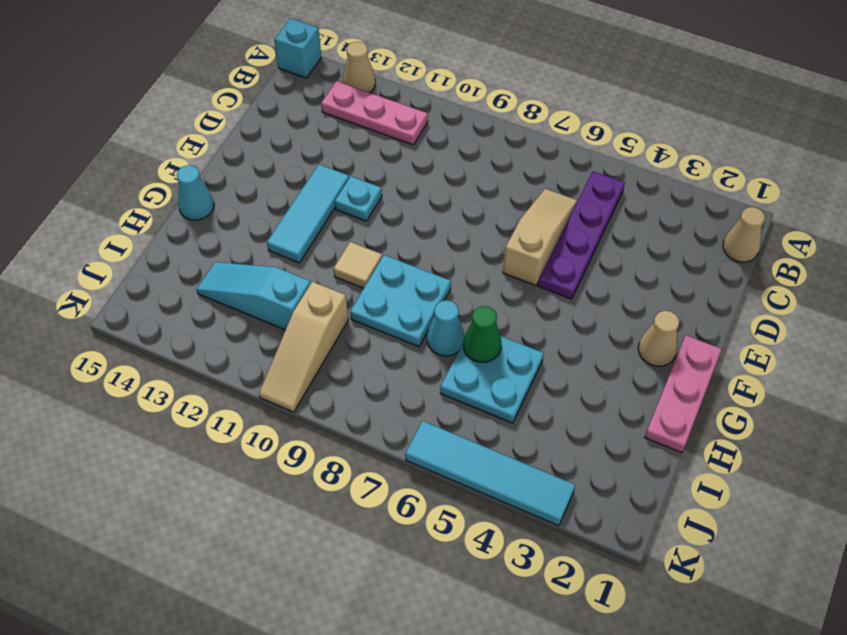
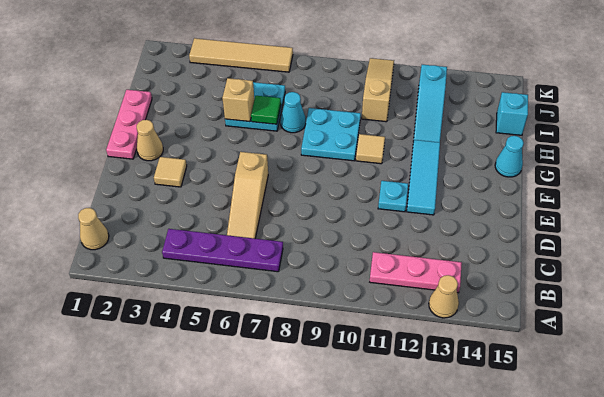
cyan brick A15 level 1 -> cyan brick I15 level 1
purple plate B5:E5 level 1 -> purple plate B4:B7 level 1
none -> tan tile E3 level 1
none -> tan brick H5 level 2
green cone H6 level 2 -> green tile H6 level 2
cyan slope I11:I13 level 1 top 11 -> cyan slope H12:J12 level 1 top J
cyan tile K3:K6 level 1 -> tan tile K3:K6 level 1

